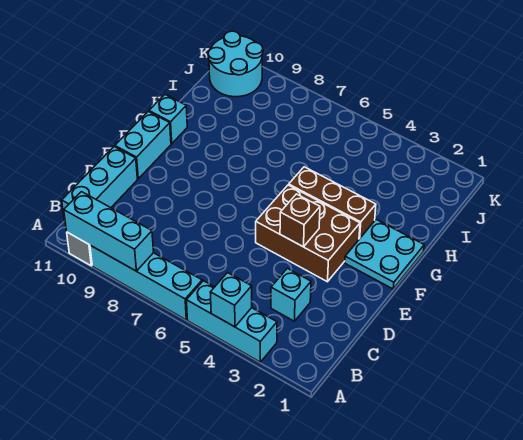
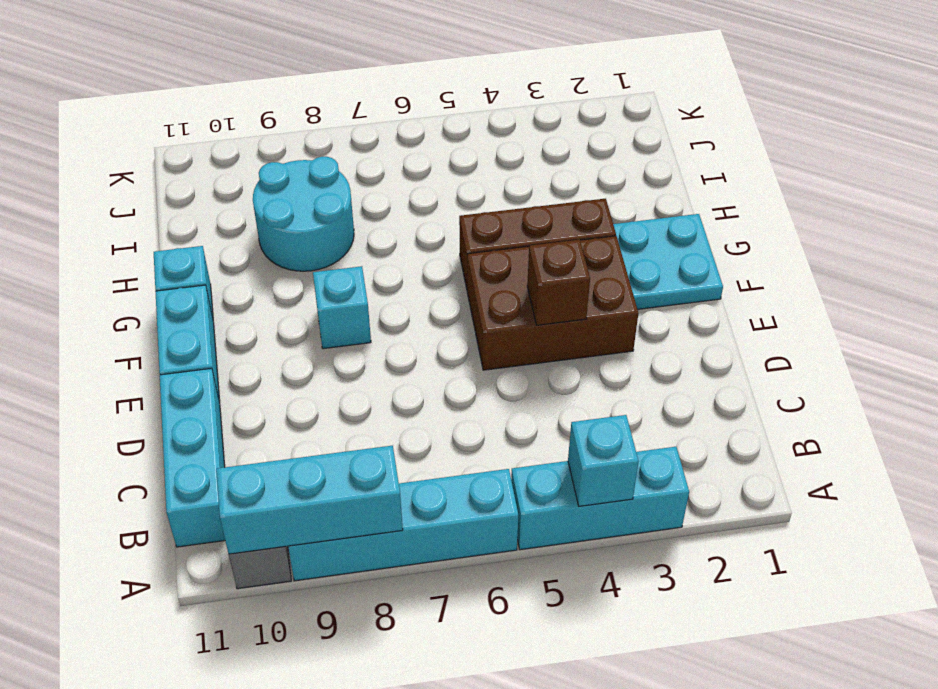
cyan brick C3 level 1 -> cyan brick F8 level 1
cyan round brick J10:K11 level 1 -> cyan round brick H8:I9 level 1

